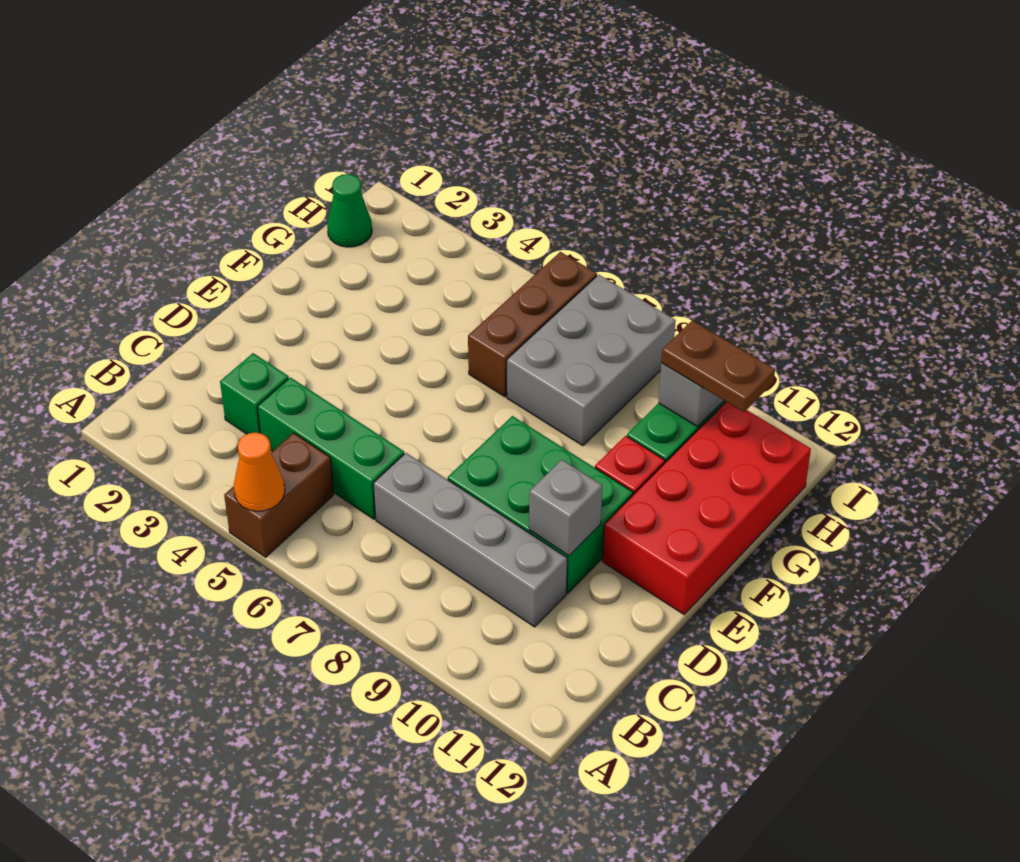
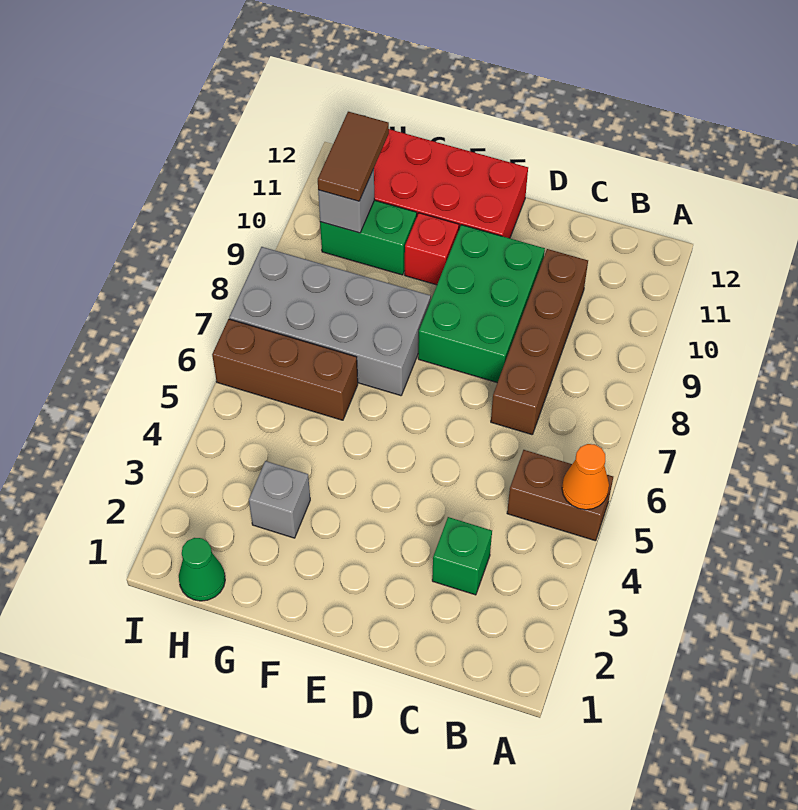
green brick C4:C6 level 1 -> none
grey brick C7:C10 level 1 -> brown brick C7:C10 level 1
grey brick D10 level 2 -> grey brick G3 level 1
grey brick G7:I8 level 1 -> grey brick F7:I8 level 1
brown plate H10:H11 level 3 -> brown tile H10:H11 level 3

